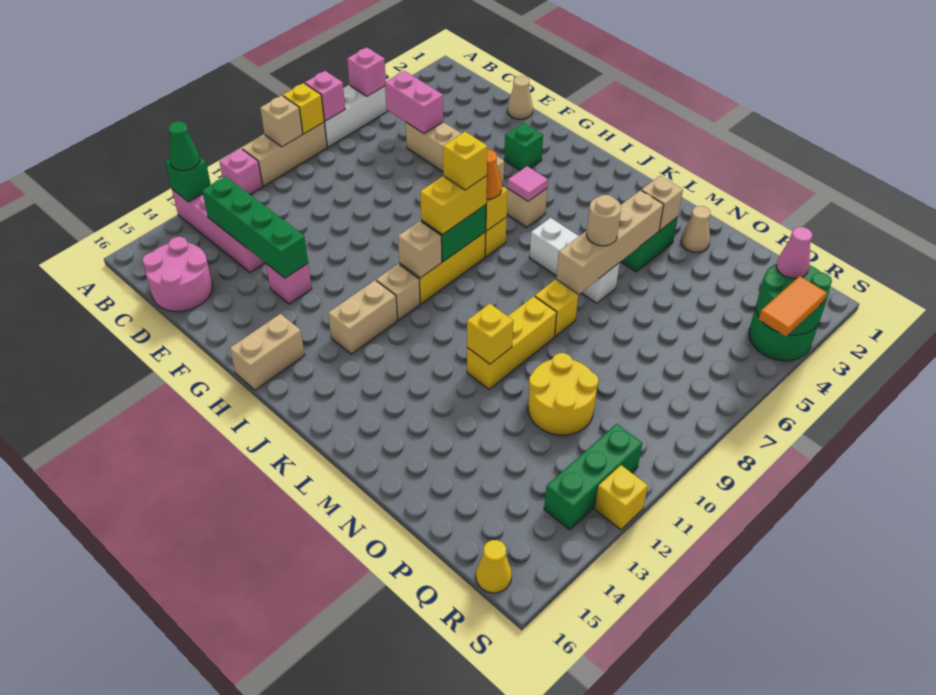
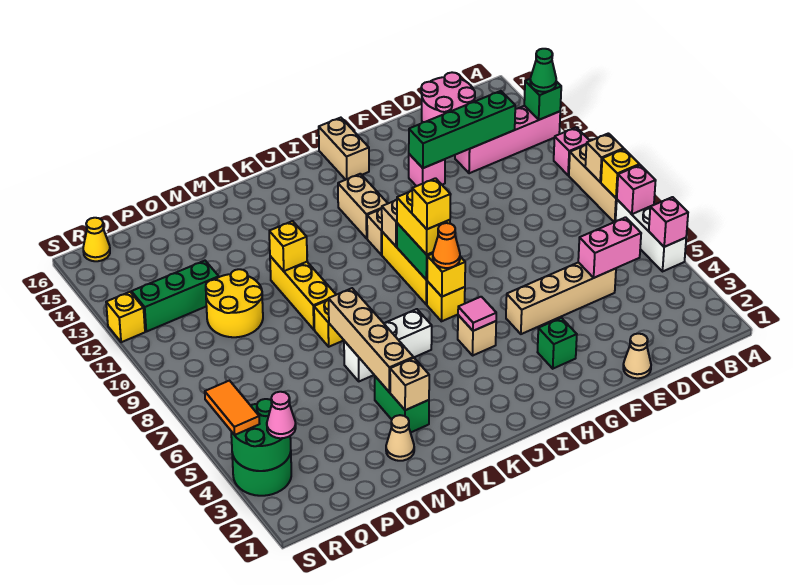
tan round brick M6 level 3 -> none
green brick R11:R13 level 1 -> green brick P12:R12 level 1

